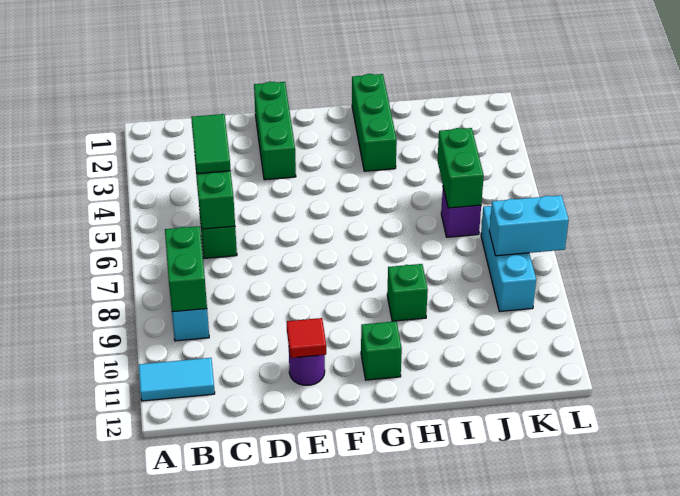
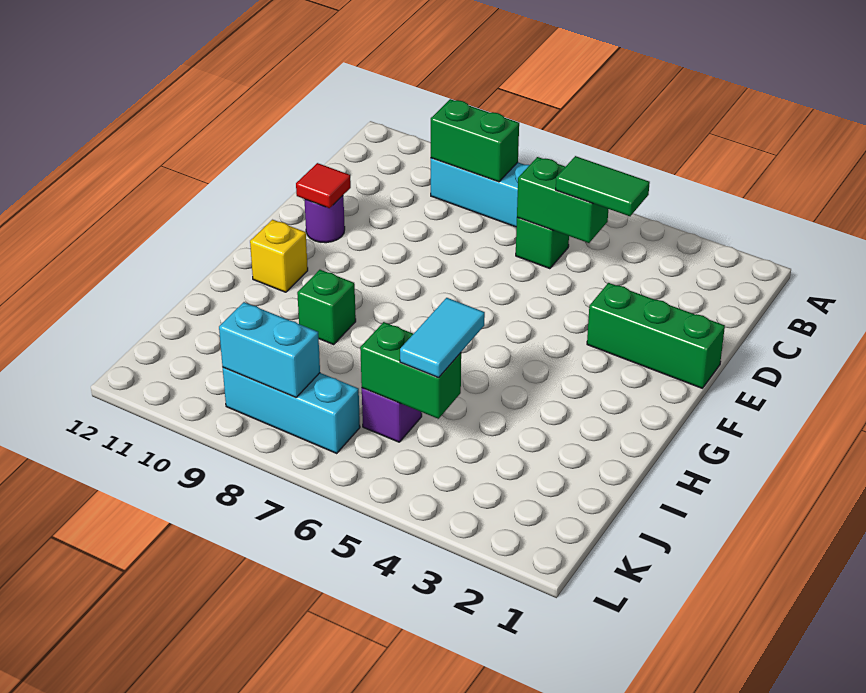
cyan tile A11:B11 level 1 -> cyan tile I5:J5 level 3
green brick G11 level 1 -> yellow brick G11 level 1
green brick H1:H3 level 1 -> none
cyan brick K8:L8 level 2 -> cyan brick K8:K9 level 2

